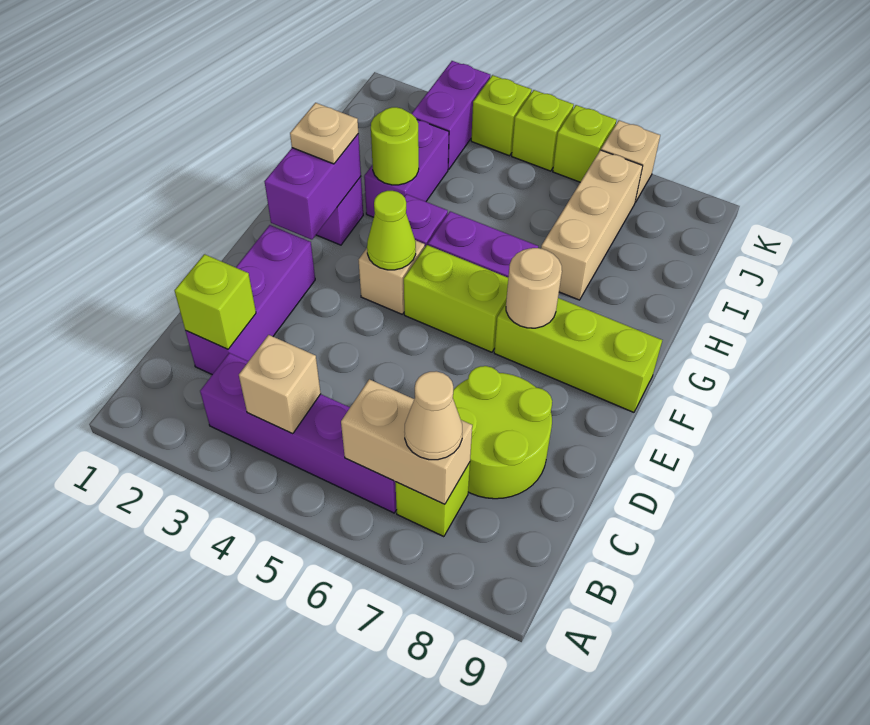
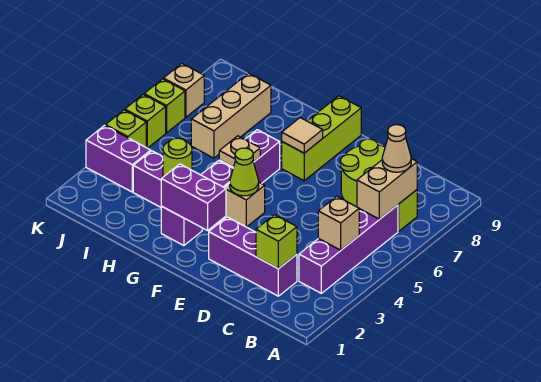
lime brick F5:F6 level 1 -> none
tan round brick F7 level 2 -> tan tile F7 level 2
tan plate G2 level 3 -> tan plate G5 level 2
tan brick H7:J7 level 1 -> tan brick I6:I8 level 1

